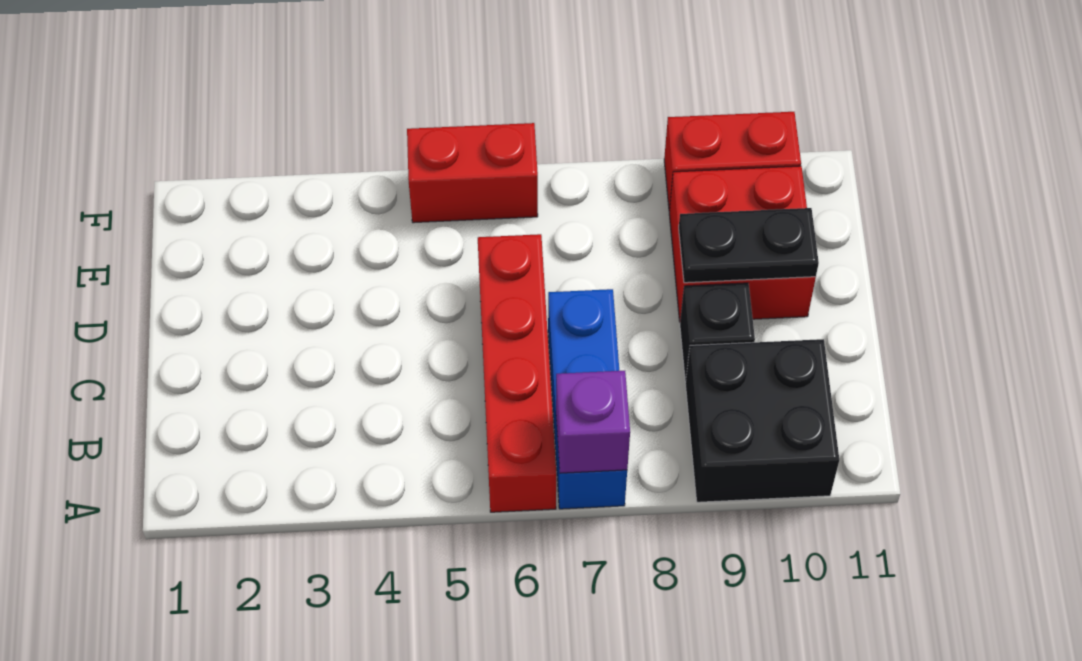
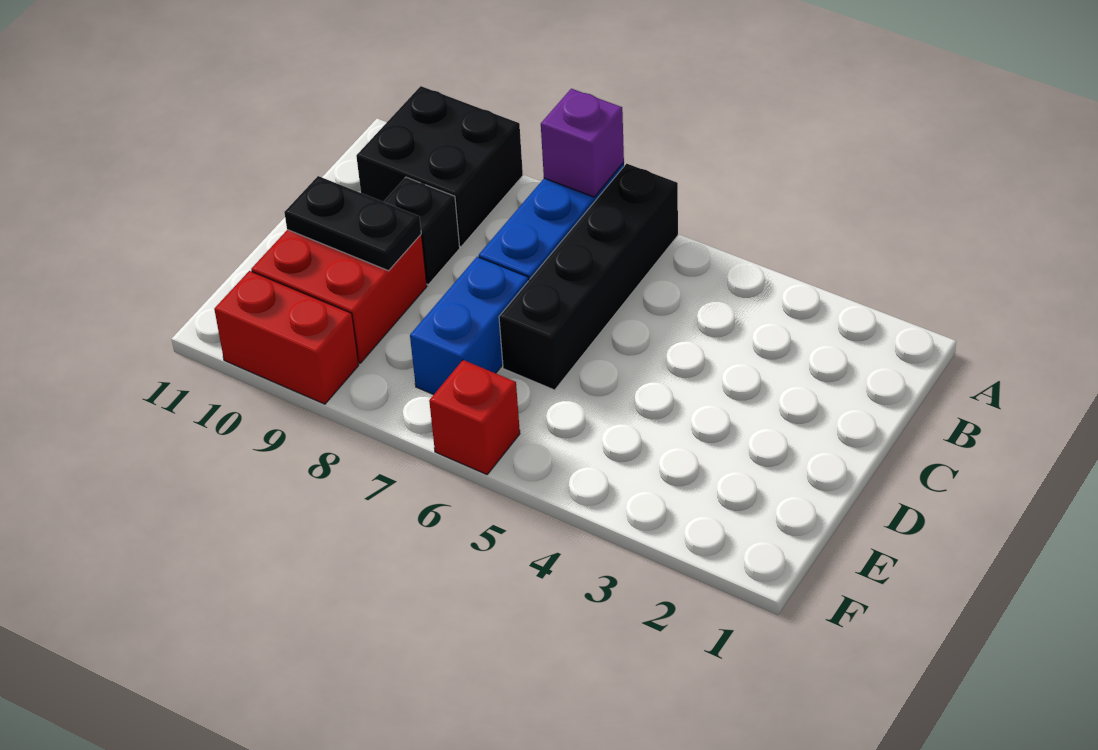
red brick A6:D6 level 1 -> black brick A6:D6 level 1
none -> blue brick D7:E7 level 1
red brick F5:F6 level 1 -> red brick F6 level 1

